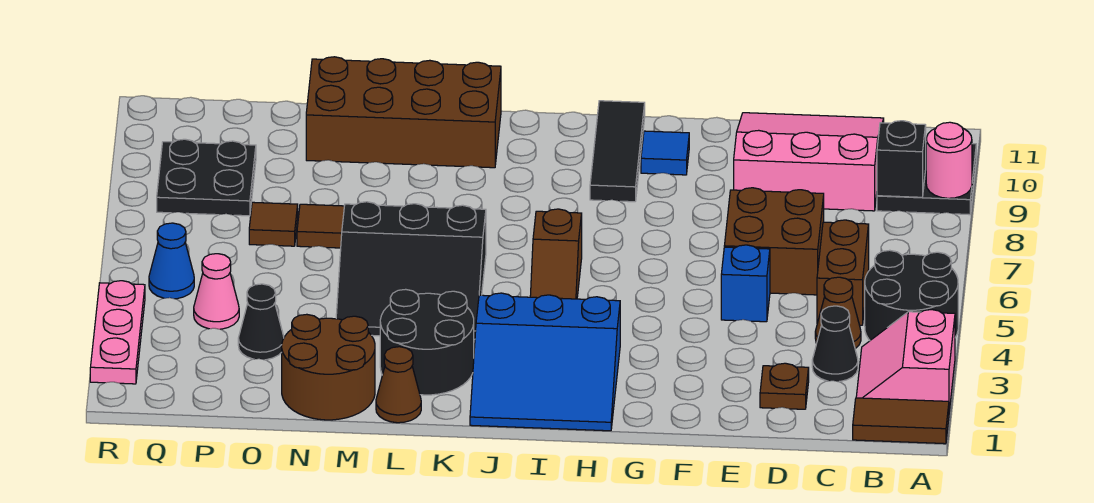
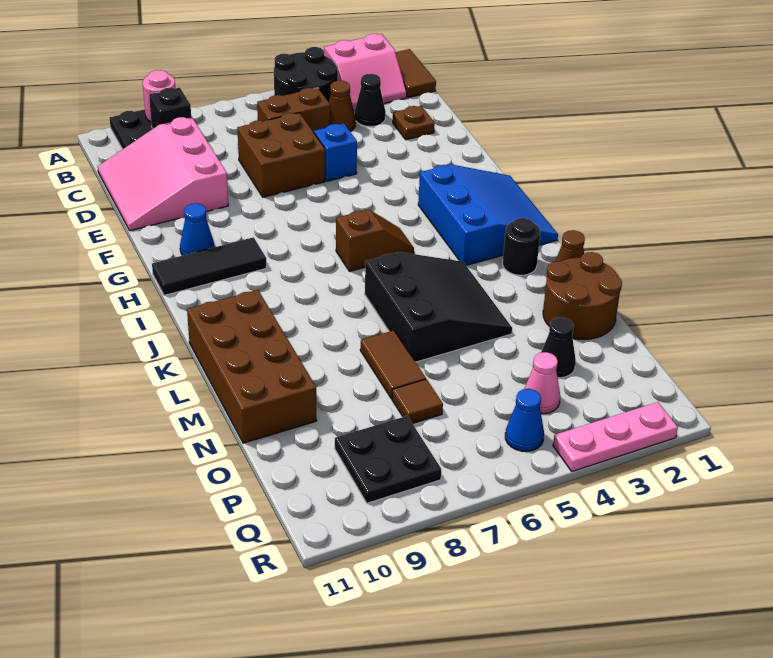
blue tile G10 level 1 -> blue cone G10 level 1
black round brick K2:L3 level 1 -> black round brick K2 level 1

